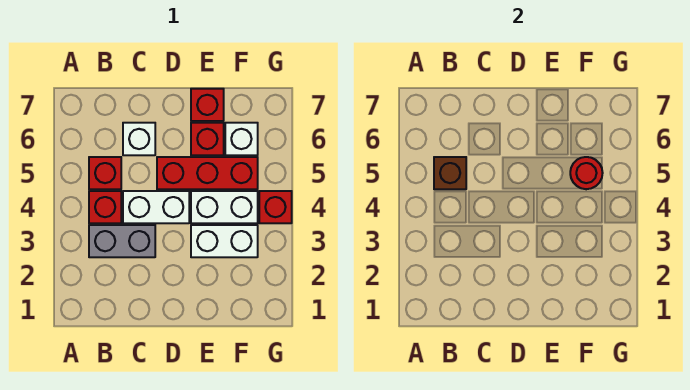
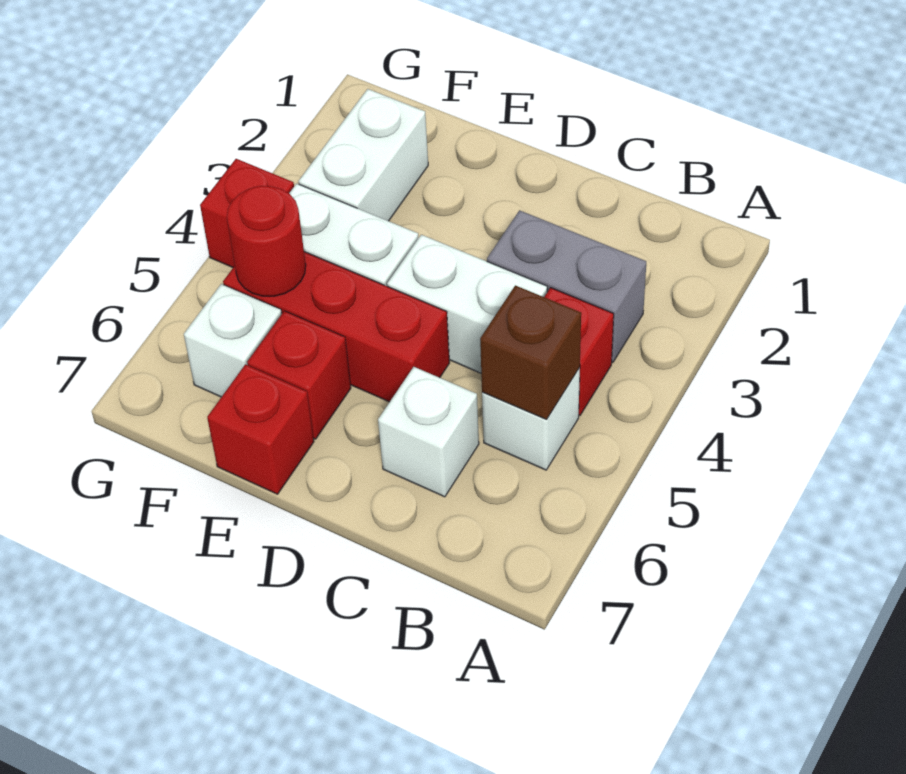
red brick B5 level 1 -> white brick B5 level 1
white brick E3:F3 level 1 -> white brick F2:F3 level 1

